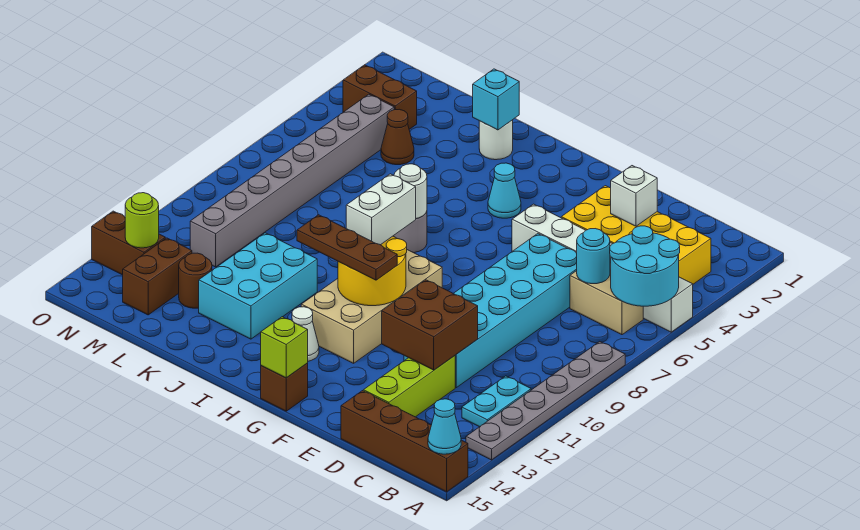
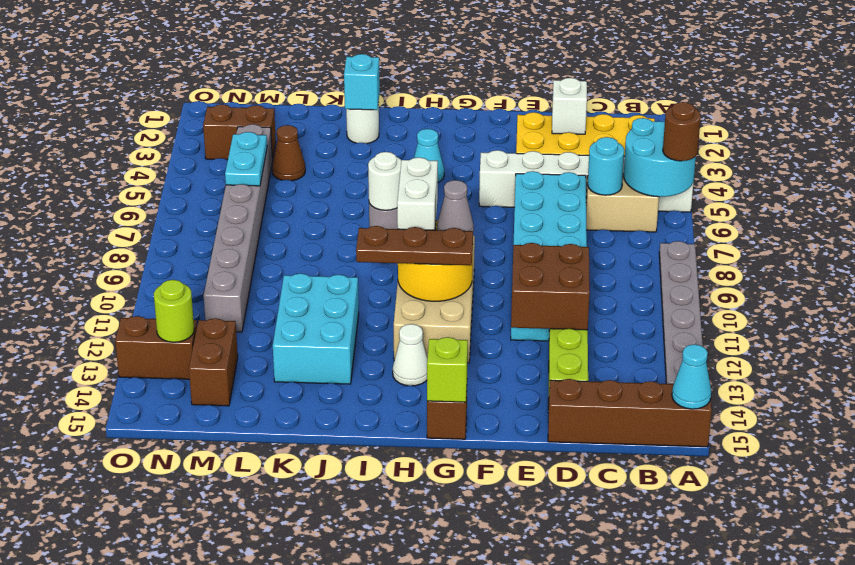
cyan plate B11:B12 level 1 -> cyan plate M5:M6 level 2
none -> grey cone G10 level 3
brown round brick L13 level 1 -> brown round brick A6 level 3

